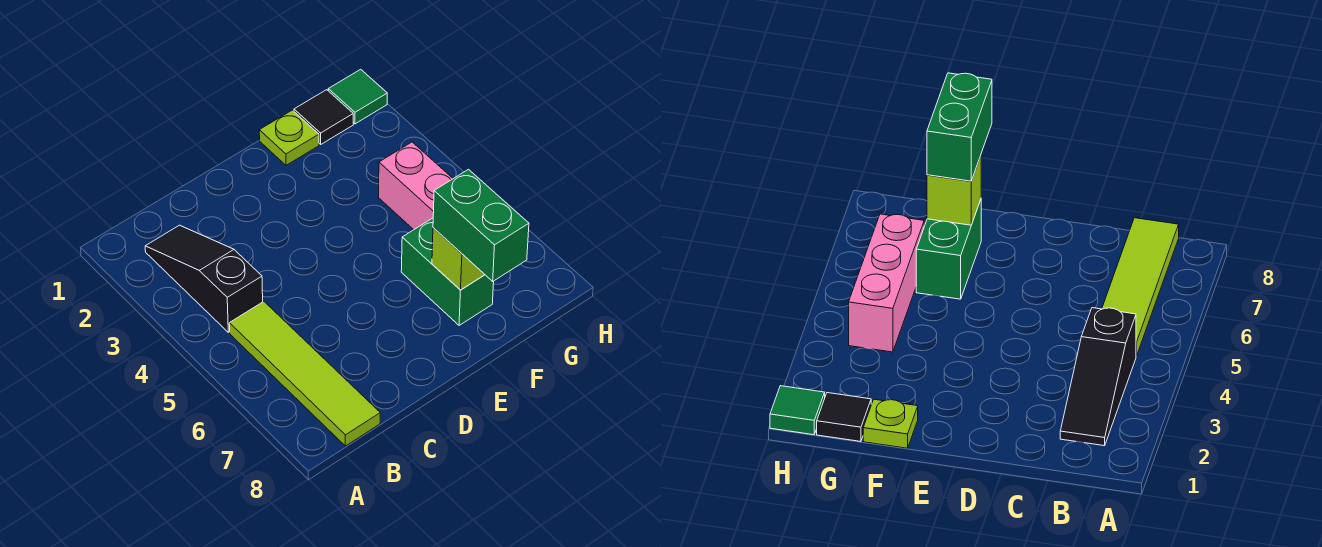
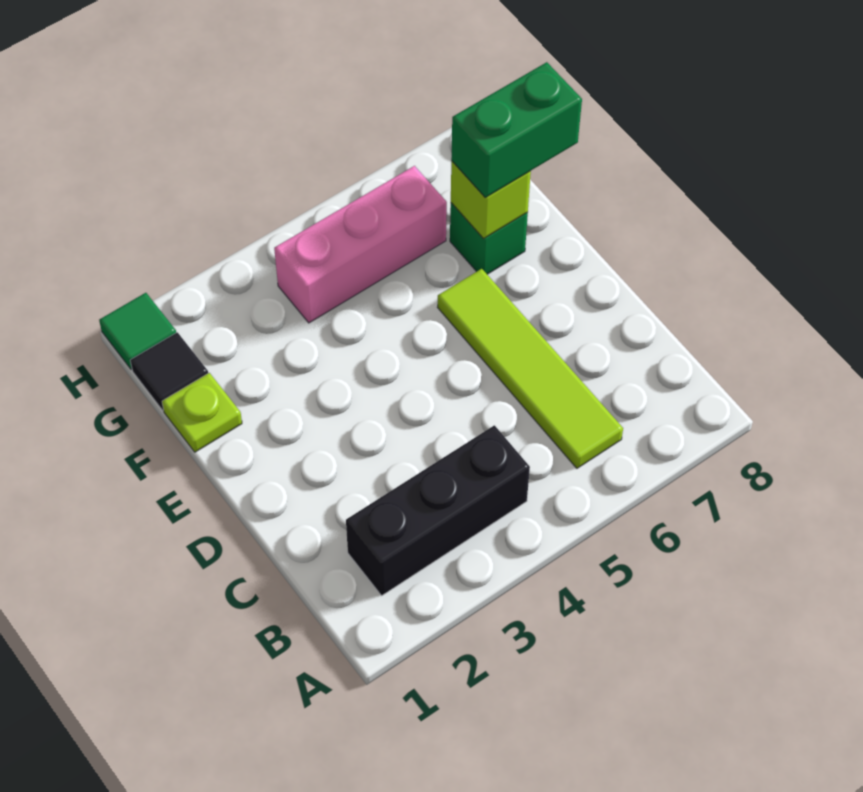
black slope B2:B4 level 1 top 4 -> black brick B2:B4 level 1
lime tile B5:B8 level 1 -> lime tile B6:E6 level 1
green brick F6:F7 level 1 -> green brick F7 level 1

